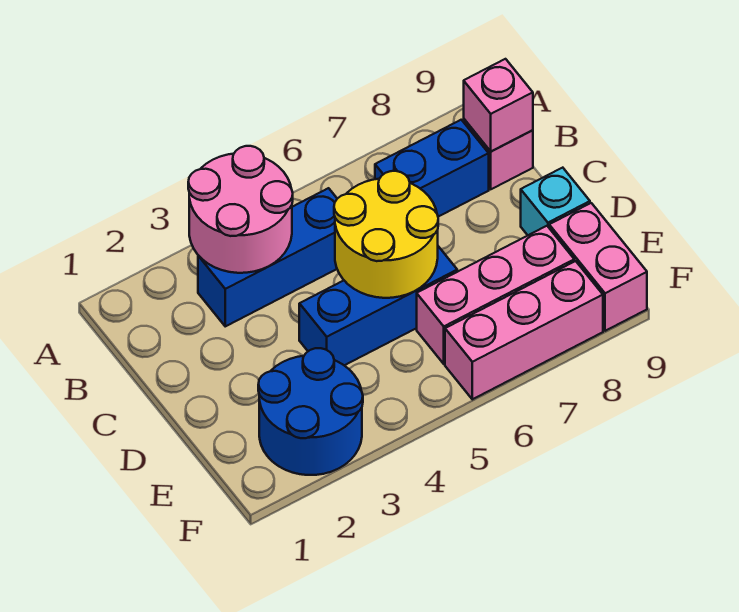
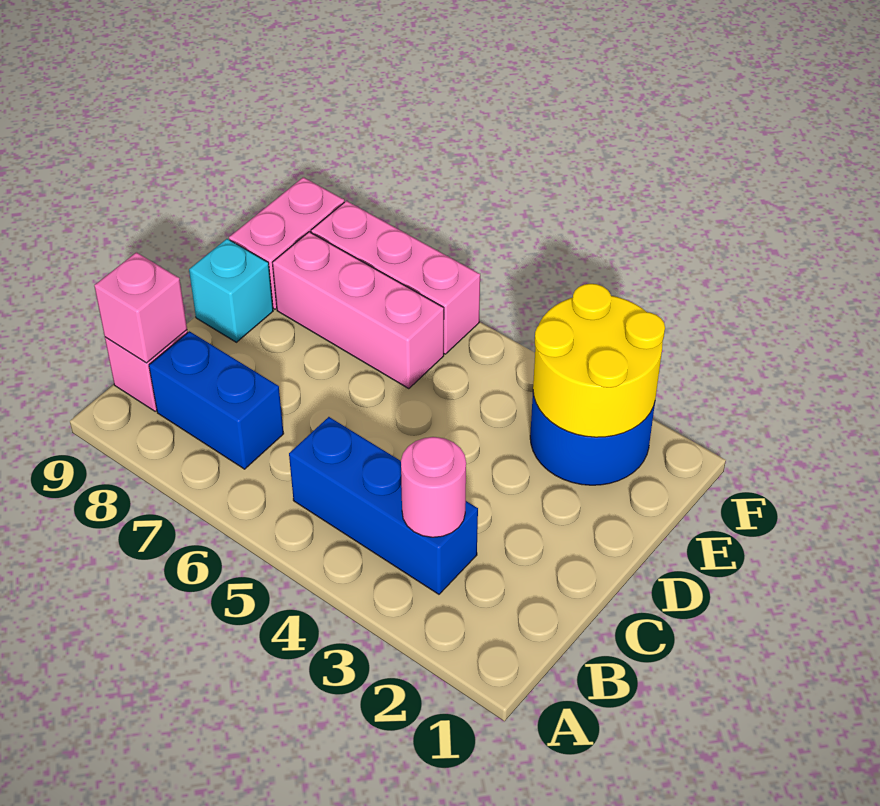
pink round brick A3:B4 level 2 -> pink round brick B3 level 2
yellow round brick C5:D6 level 2 -> yellow round brick E2:F3 level 2
blue brick D4:D6 level 1 -> none

